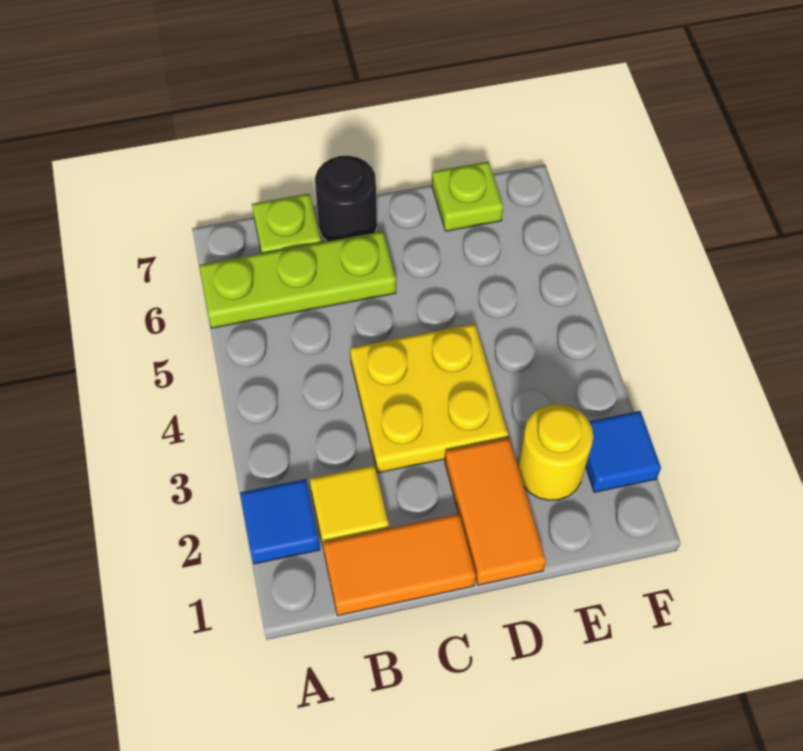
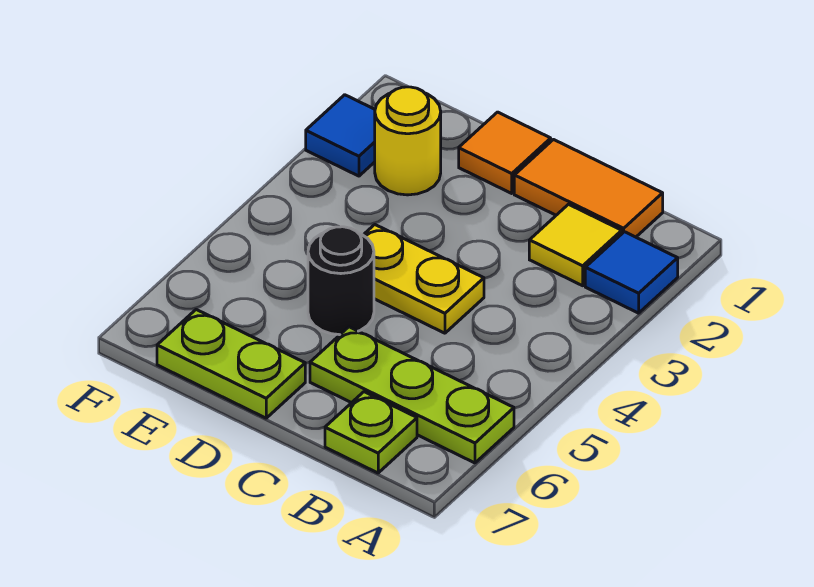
yellow plate C3:D4 level 1 -> yellow plate C4:D4 level 1
black round brick C7 level 1 -> black round brick D5 level 1
orange tile D1:D2 level 1 -> orange tile D1 level 1
lime plate E7 level 1 -> lime plate D7:E7 level 1

